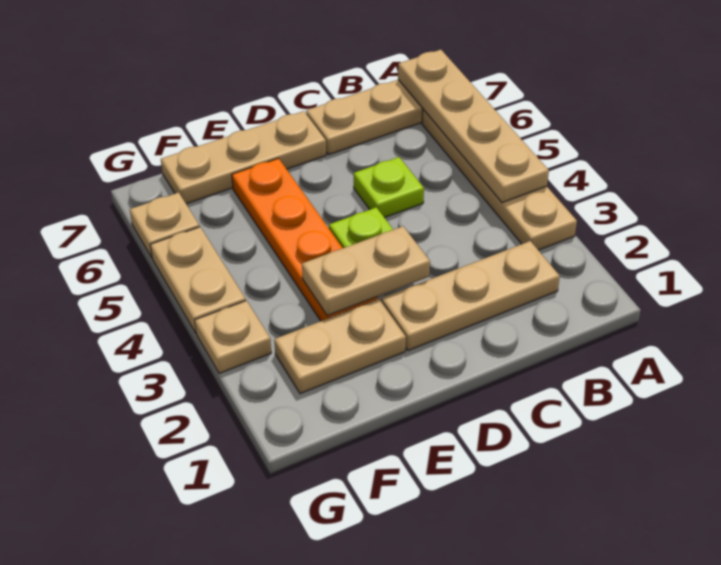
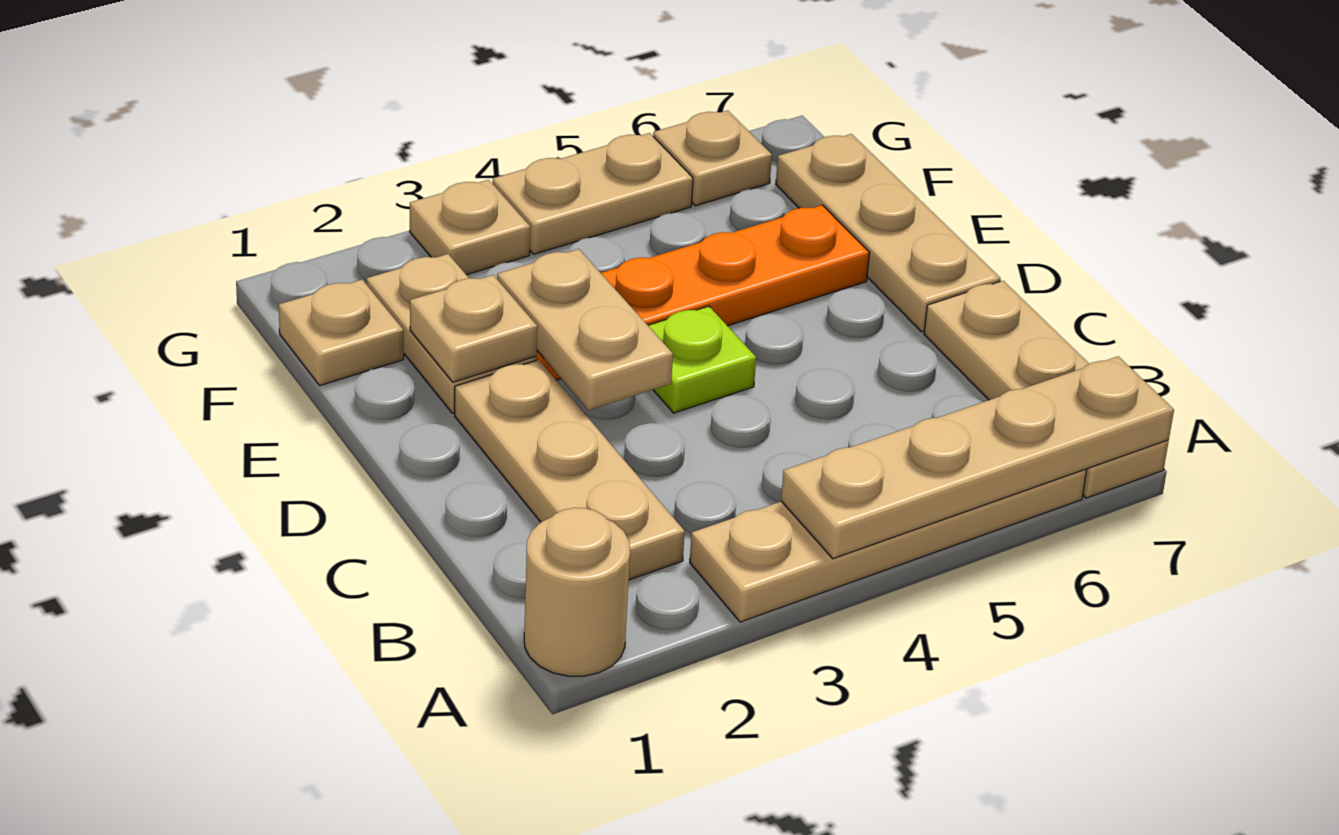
none -> tan round brick A1 level 1
lime plate C5 level 1 -> none
none -> tan plate E2 level 2
none -> tan plate F1 level 1

